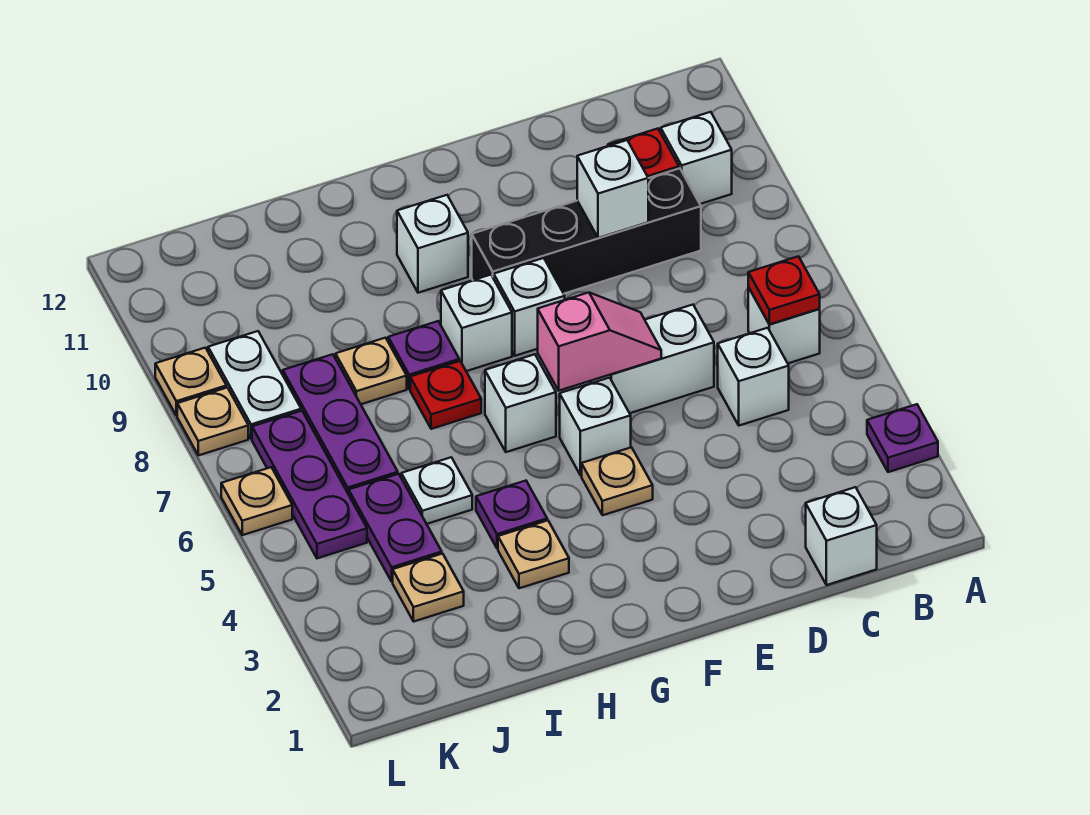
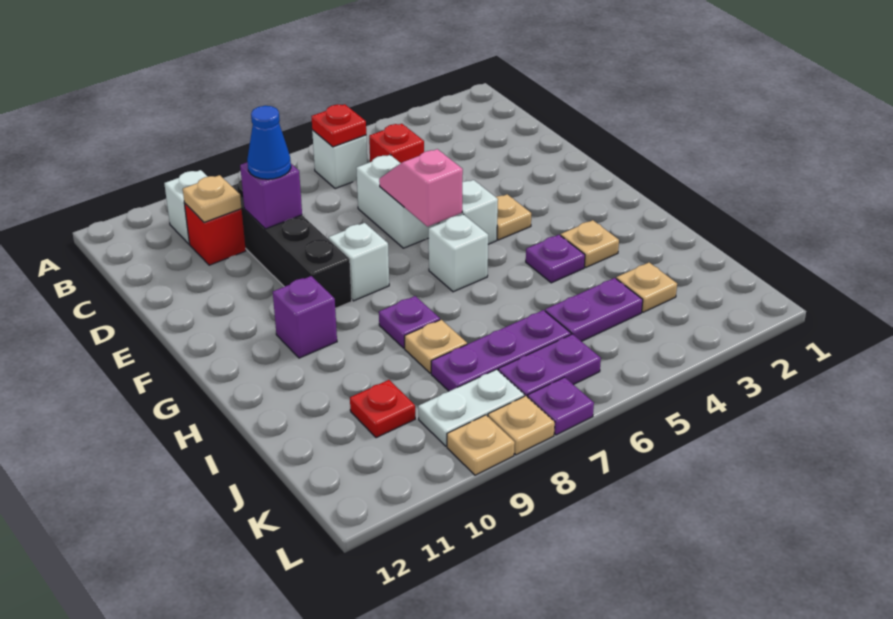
purple plate A3 level 1 -> purple plate L7 level 1
white brick C1 level 1 -> none
white brick C5 level 1 -> red brick C5 level 1
white brick D9 level 2 -> purple brick D9 level 2
none -> blue cone D9 level 3
white brick G8 level 1 -> none
white brick G10 level 1 -> purple brick G10 level 1
red plate H7 level 1 -> red plate J10 level 1
white plate I5 level 1 -> none
purple plate K5:K7 level 1 -> purple plate K6:K7 level 1
tan plate L6 level 1 -> tan plate C10 level 2

